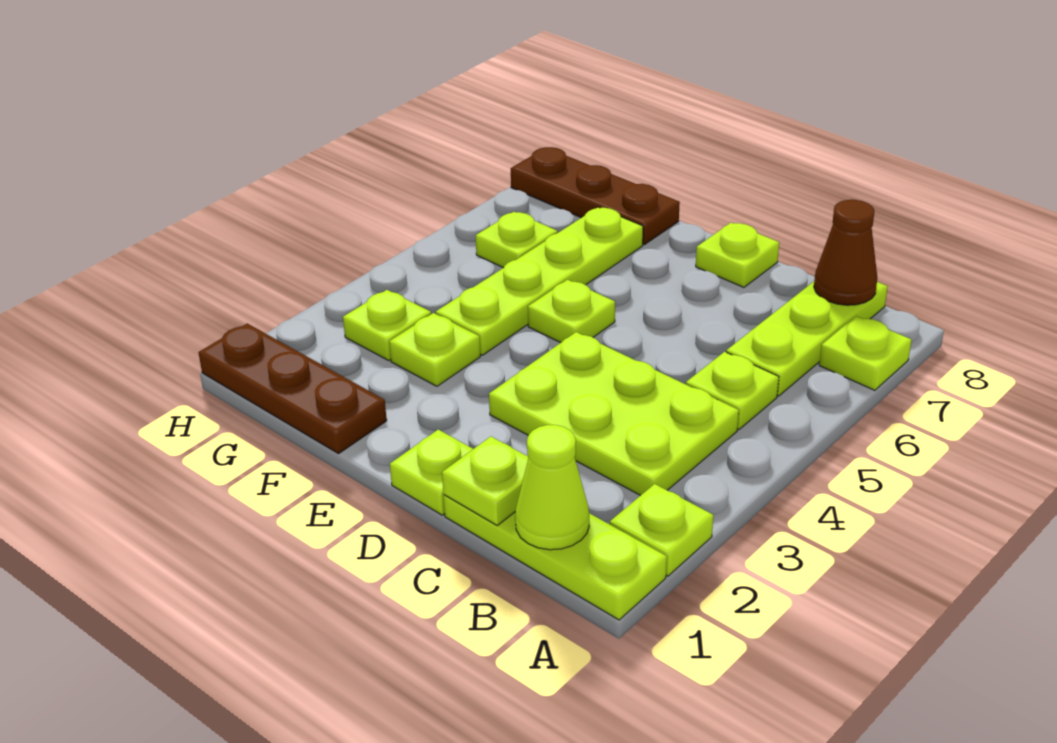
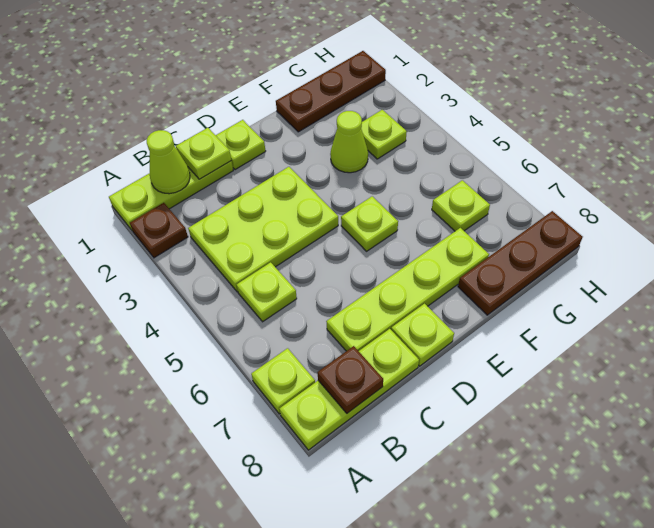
lime plate A2 level 1 -> brown plate A2 level 1
lime plate B6:B8 level 1 -> lime plate A8:C8 level 1
brown cone B8 level 2 -> brown plate B8 level 2
lime plate F3 level 1 -> lime cone F3 level 1
lime plate F4:F7 level 1 -> lime plate C7:F7 level 1

